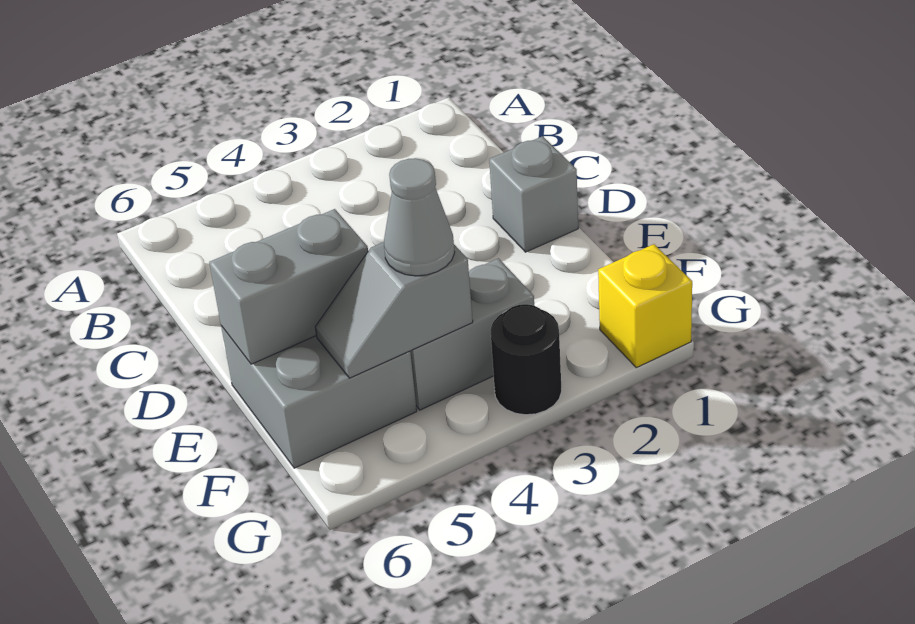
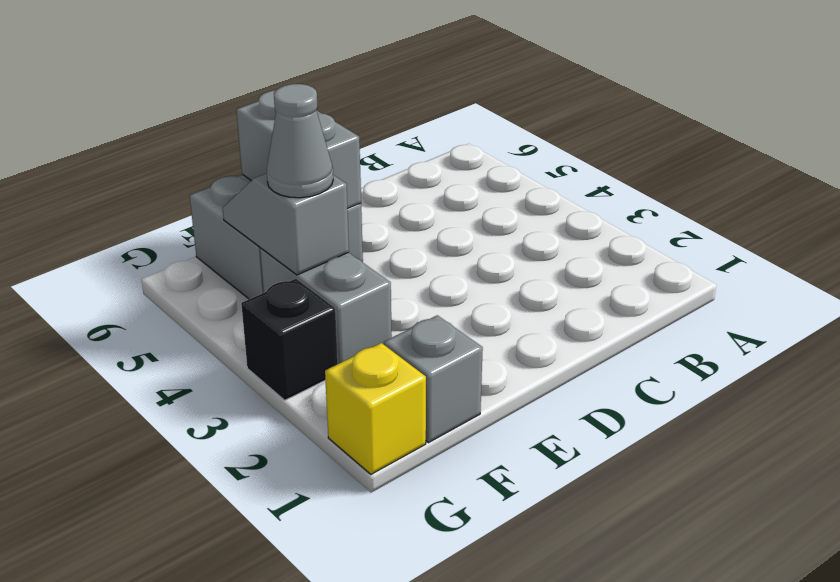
grey brick D1 level 1 -> grey brick F1 level 1
black round brick G3 level 1 -> black brick G3 level 1

